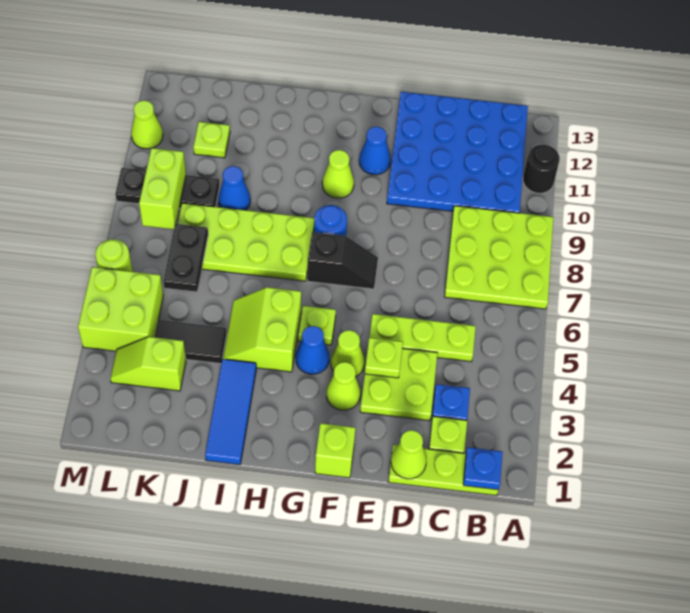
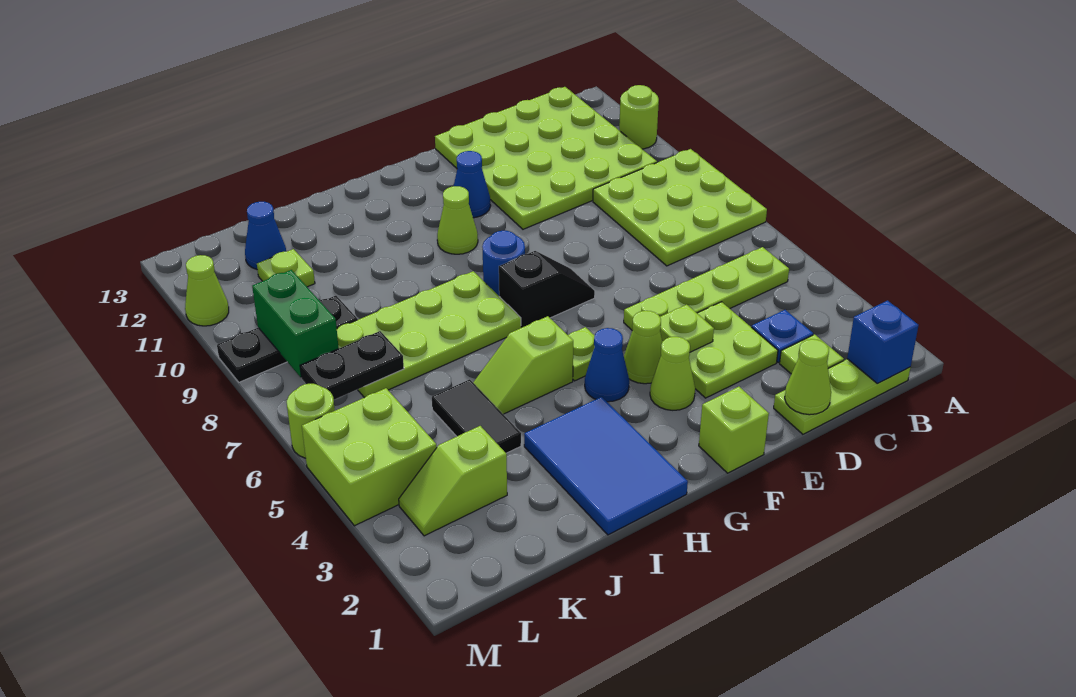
black round brick A11 level 1 -> lime round brick A11 level 1
blue plate B1 level 2 -> blue brick B1 level 2
blue plate B10:E13 level 1 -> lime plate B10:E13 level 1
lime plate C5:E5 level 1 -> lime plate B5:E5 level 1
lime slope H4:I5 level 1 top H -> lime slope H5:I5 level 1 top H
blue tile I1:I3 level 1 -> blue tile H1:I3 level 1
black tile J4:K4 level 1 -> black tile J4:J5 level 1
blue cone J9 level 1 -> blue cone K12 level 1
black plate K6:K7 level 2 -> black plate K7:L7 level 2
lime brick L8:L9 level 2 -> green brick L8:L9 level 2

